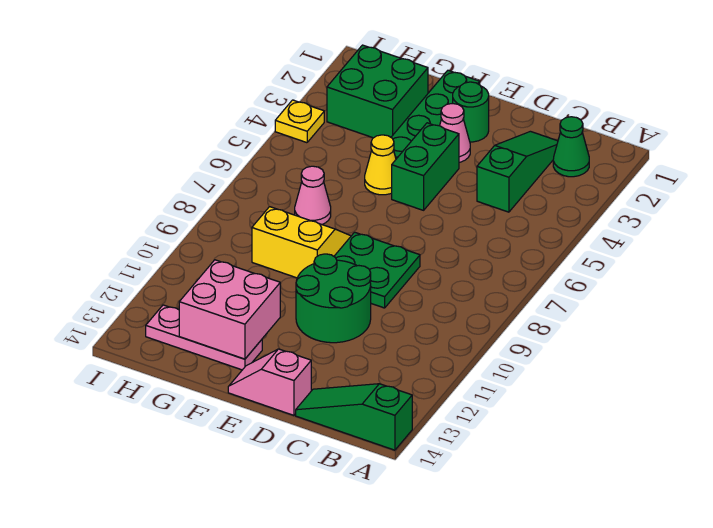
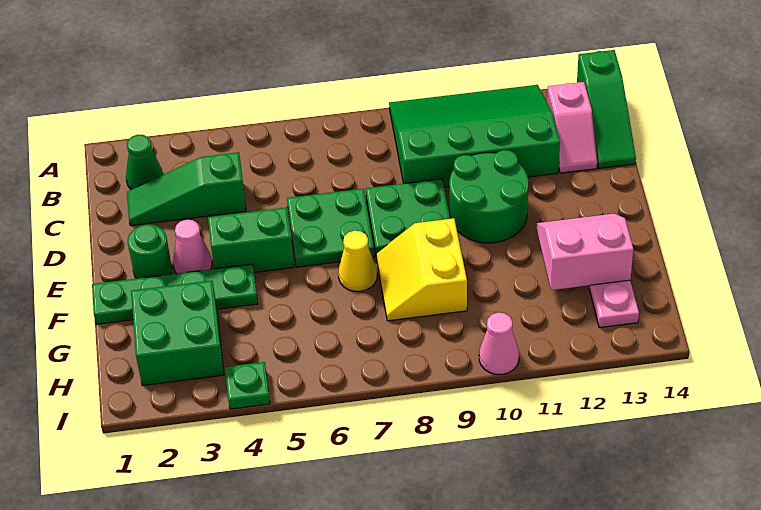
none -> green slope A9:C12 level 1 top C
none -> green plate D6:E7 level 1
pink slope D14:E14 level 1 top D -> pink slope B13:C13 level 1 top B
yellow cone F5 level 1 -> yellow cone F7 level 1
pink brick F12:G13 level 2 -> pink slope F12:G13 level 2 top G
pink cone G7 level 1 -> pink cone I10 level 1
yellow plate I4 level 1 -> green plate I4 level 1

